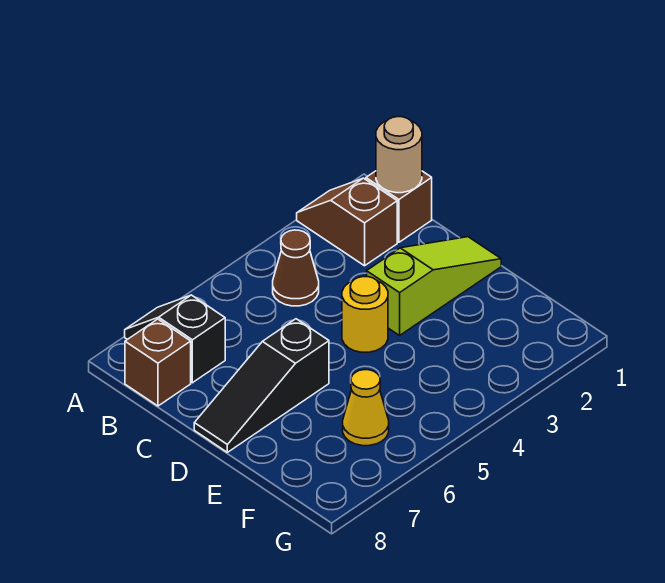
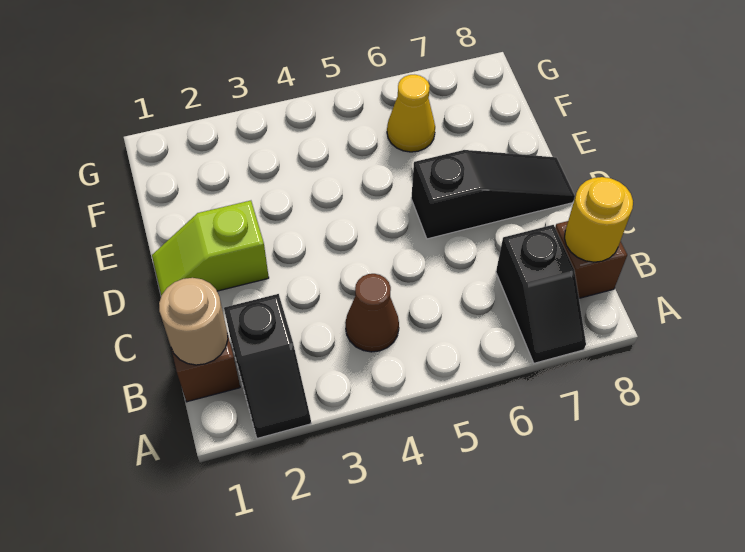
brown slope A2:B2 level 1 top B -> black slope A2:B2 level 1 top B
lime slope D1:D3 level 1 top 3 -> lime slope D1:D2 level 1 top 2
yellow round brick D4 level 1 -> yellow round brick B8 level 2

